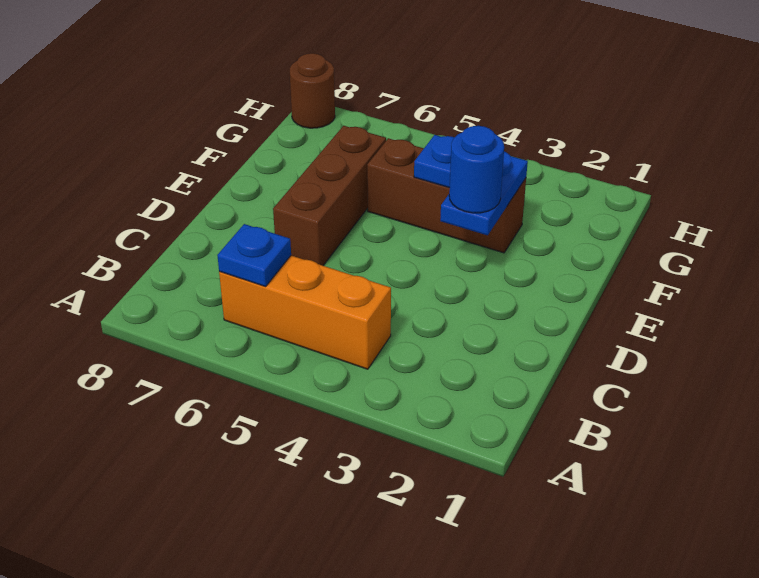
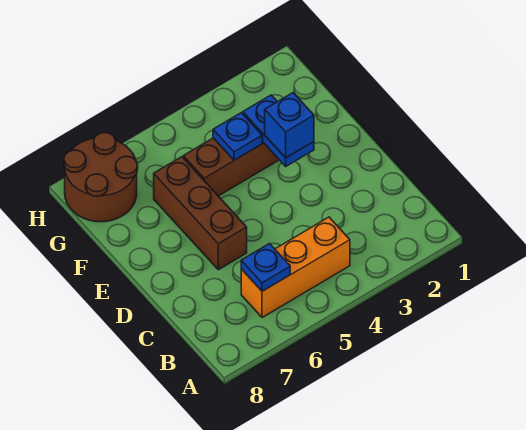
blue round brick E3 level 3 -> blue brick E3 level 3
brown round brick H8 level 1 -> brown round brick G7:H8 level 1

